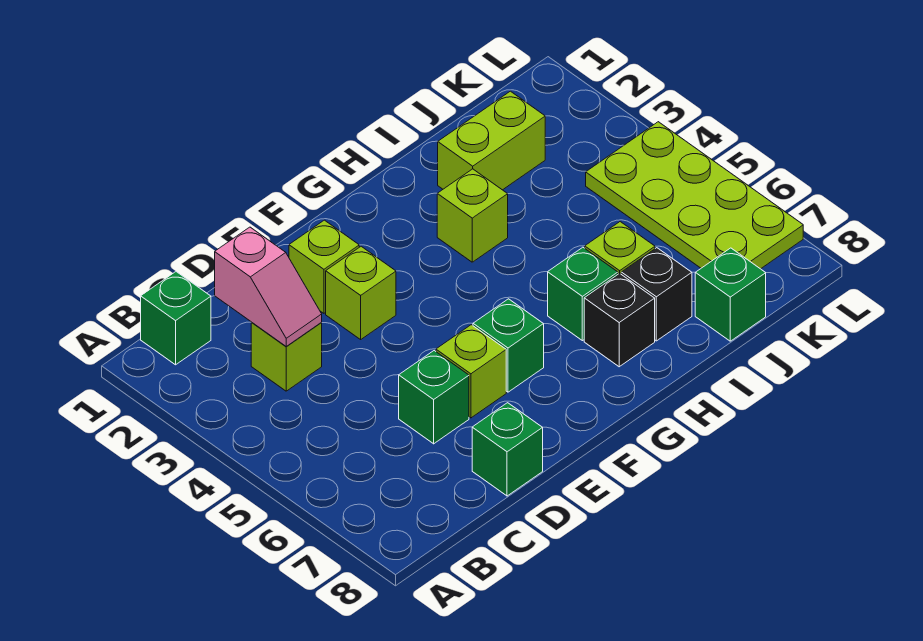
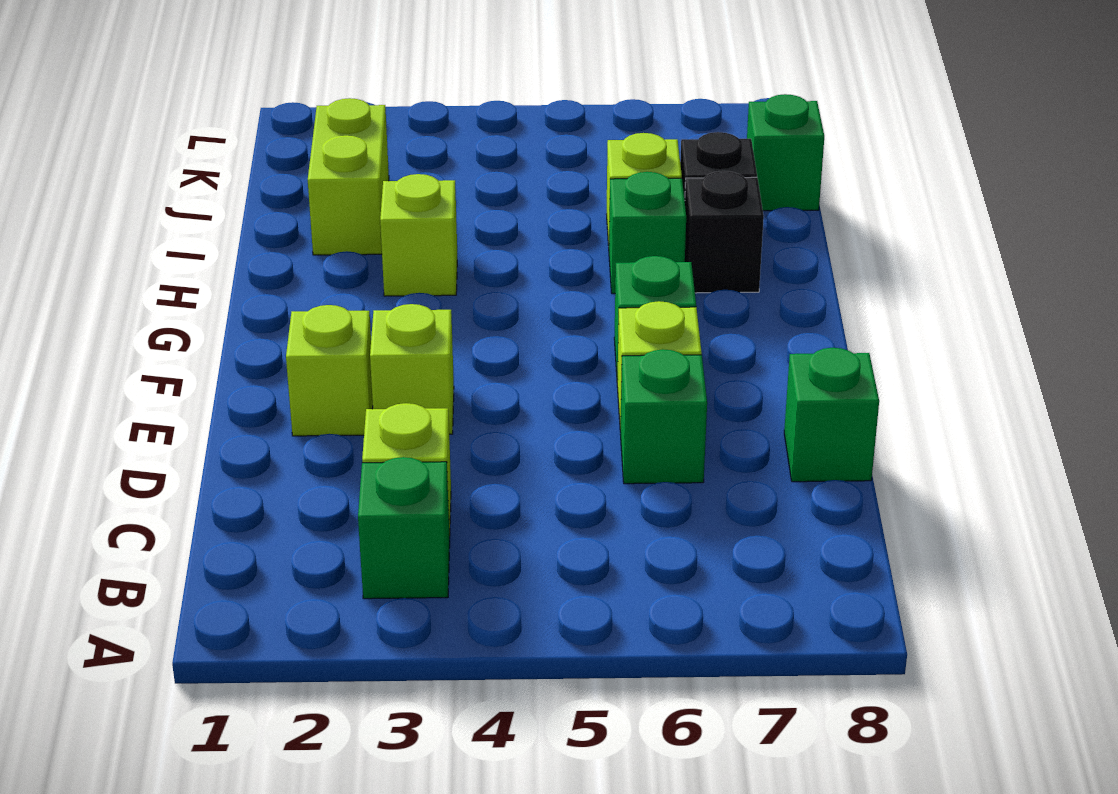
green brick B1 level 1 -> green brick B3 level 1
pink slope C2:C3 level 2 top 2 -> none
lime plate K4:L7 level 1 -> none

